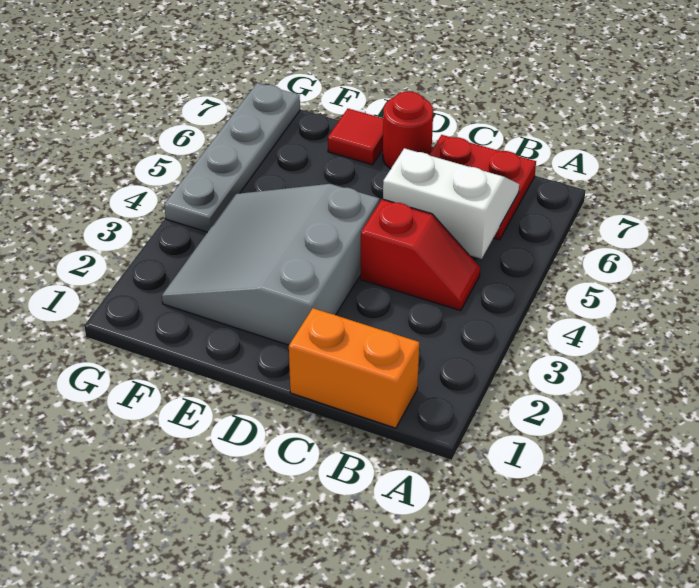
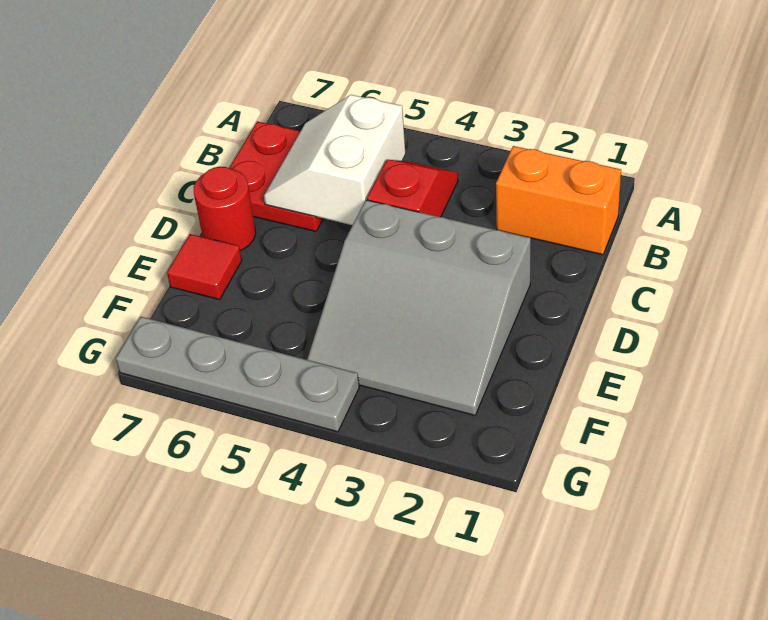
orange brick B1:C1 level 1 -> orange brick B1:B2 level 1

